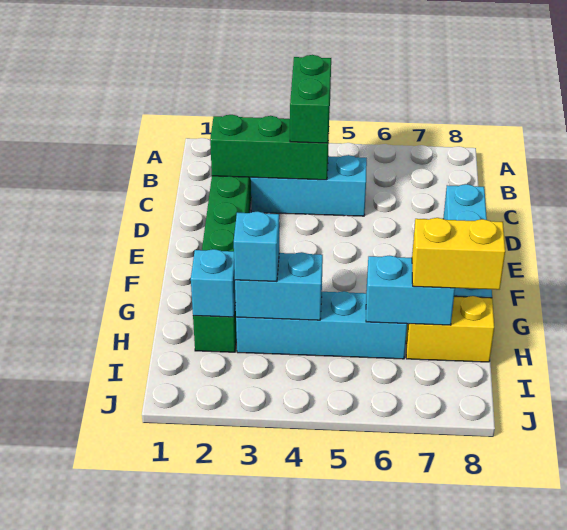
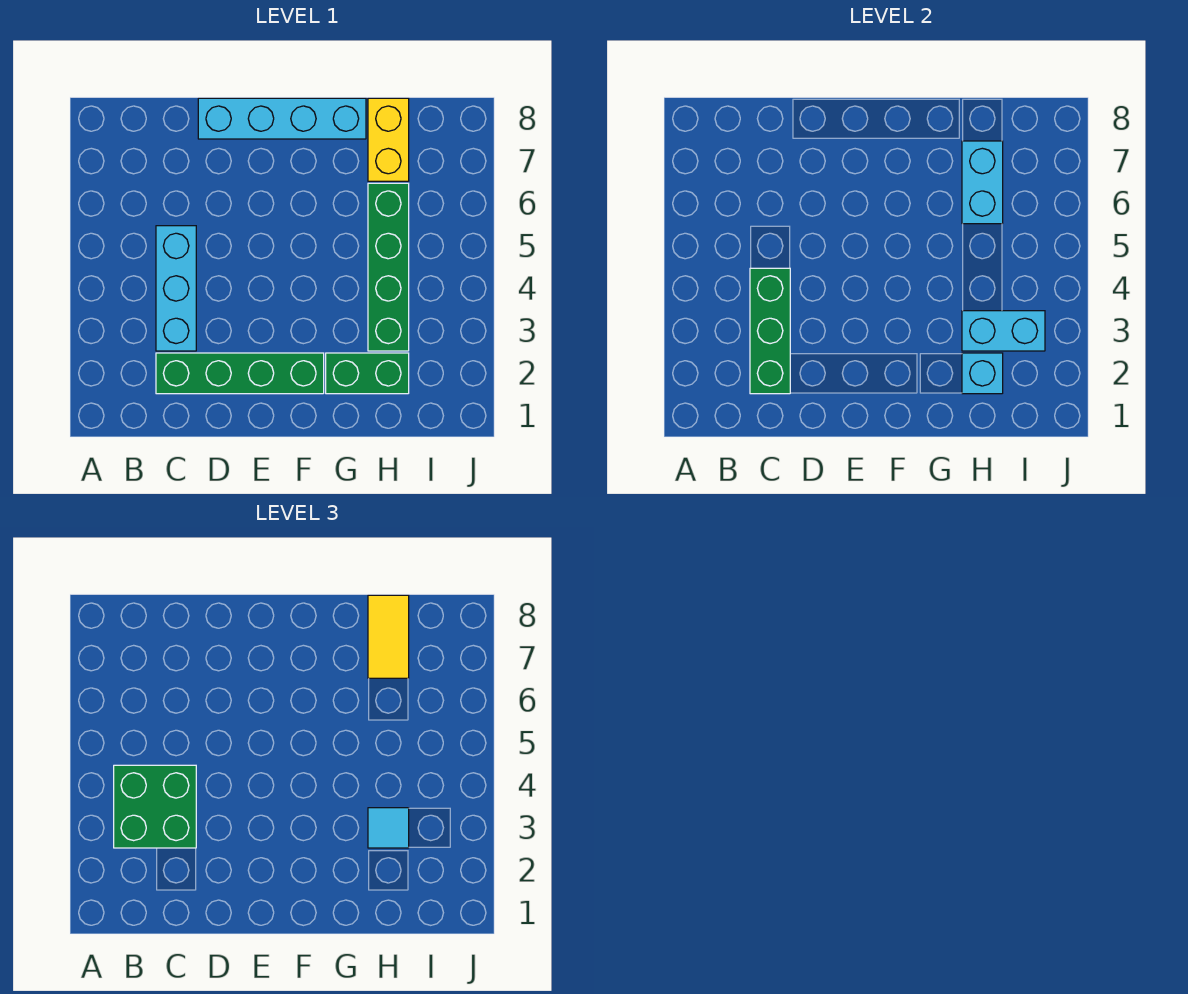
green brick B4:C4 level 3 -> green brick B3:C4 level 3
cyan brick H3:H6 level 1 -> green brick H3:H6 level 1
cyan brick H3:H4 level 2 -> cyan brick H3:I3 level 2
cyan brick H3 level 3 -> cyan tile H3 level 3
yellow brick H7:H8 level 3 -> yellow tile H7:H8 level 3

